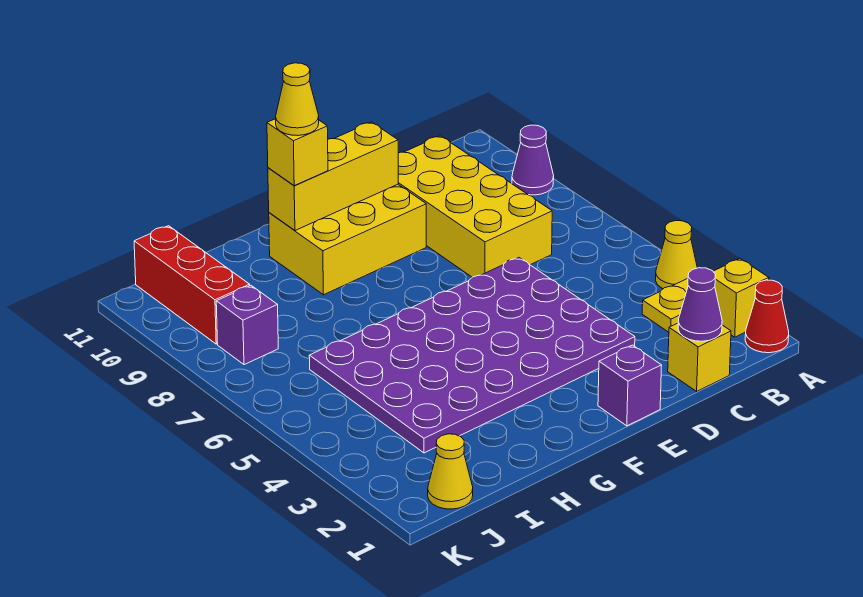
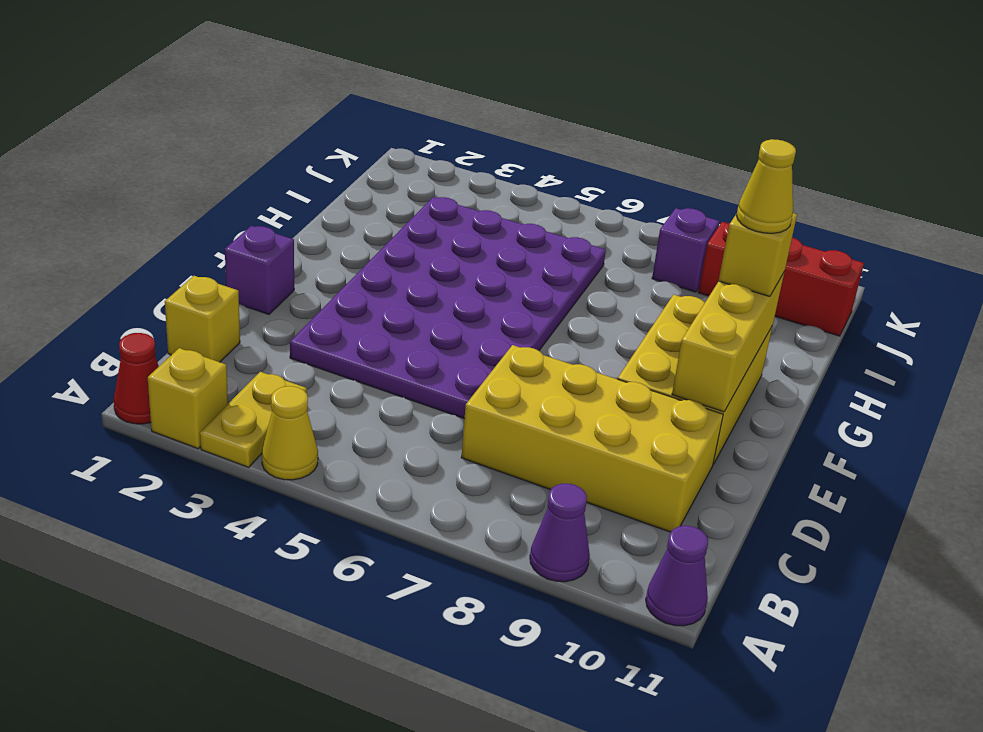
purple cone C1 level 2 -> purple cone A11 level 1
yellow cone J1 level 1 -> none

